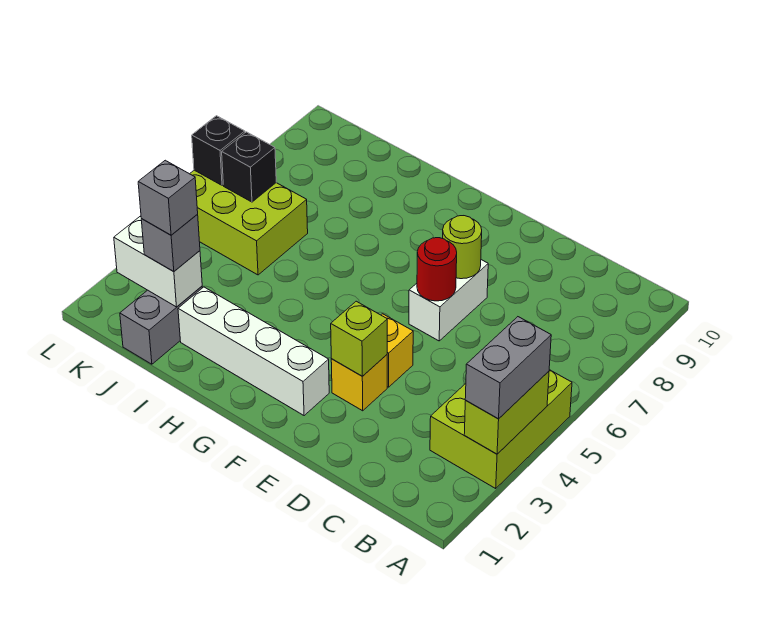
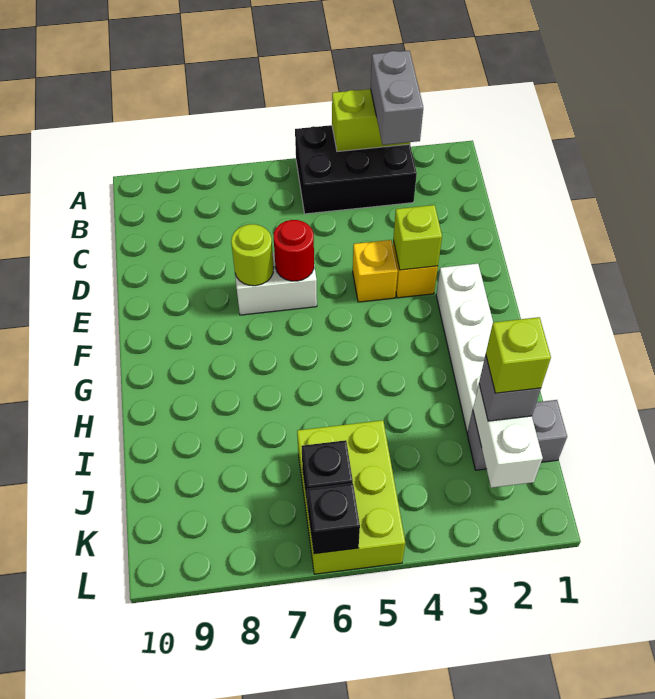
lime brick A3:B5 level 1 -> black brick A3:B5 level 1
grey brick A3:A4 level 3 -> grey brick A3:B3 level 3
grey brick J2 level 4 -> lime brick J2 level 4

